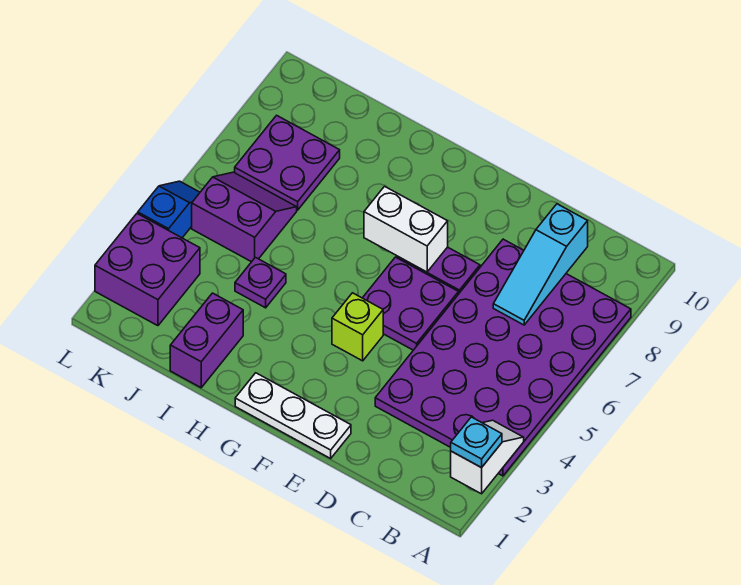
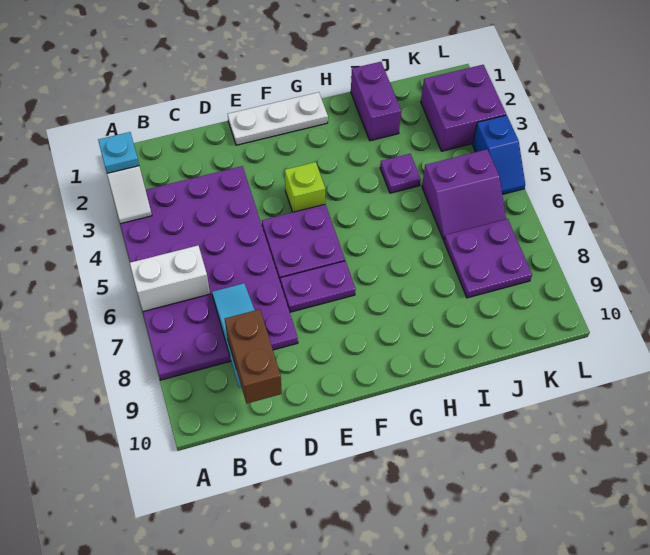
none -> brown brick C9:C10 level 3
white brick F7:G7 level 2 -> white brick A6:B6 level 2

